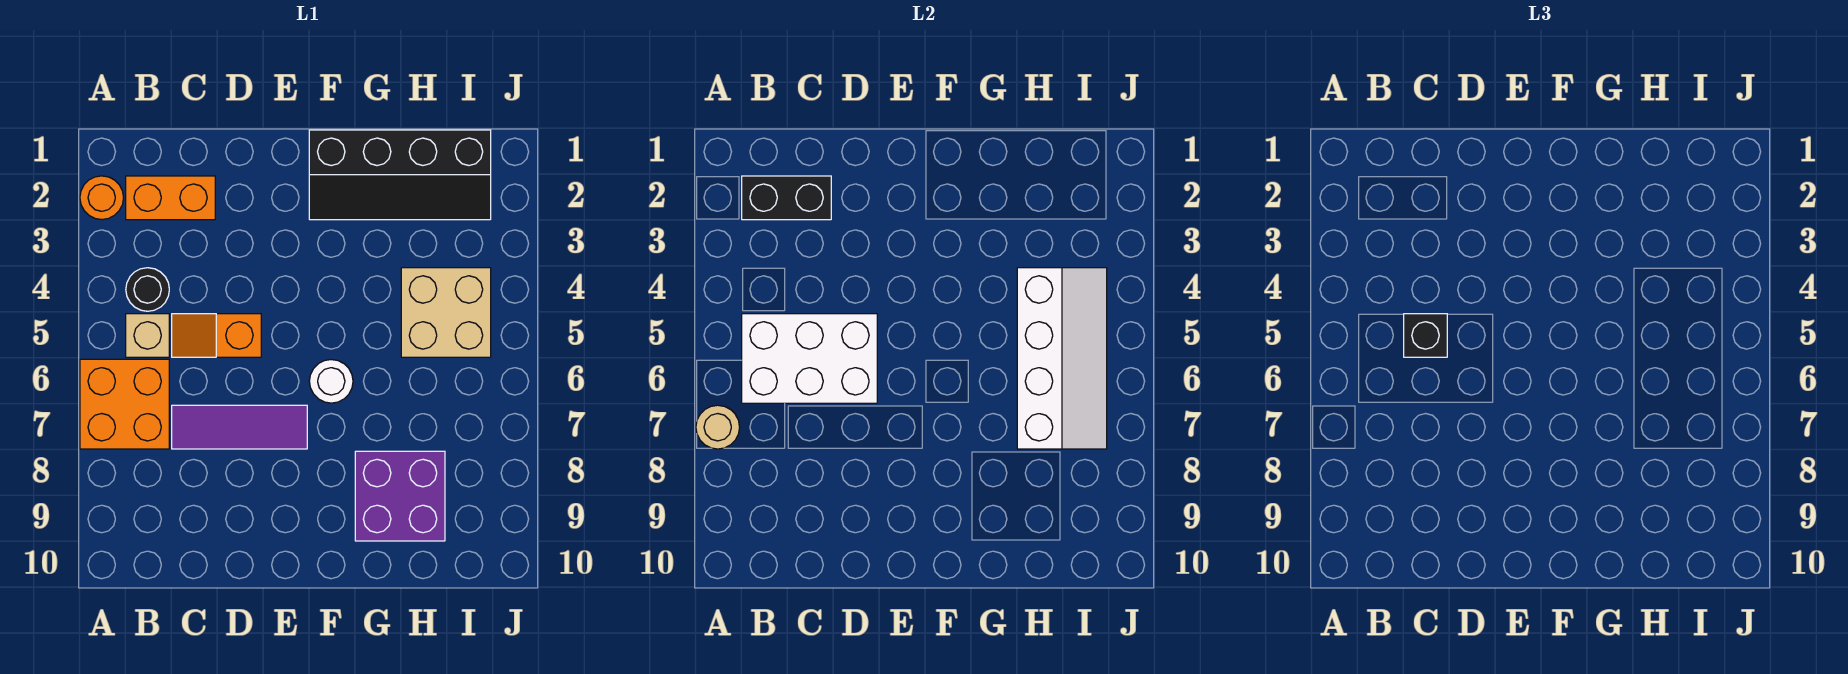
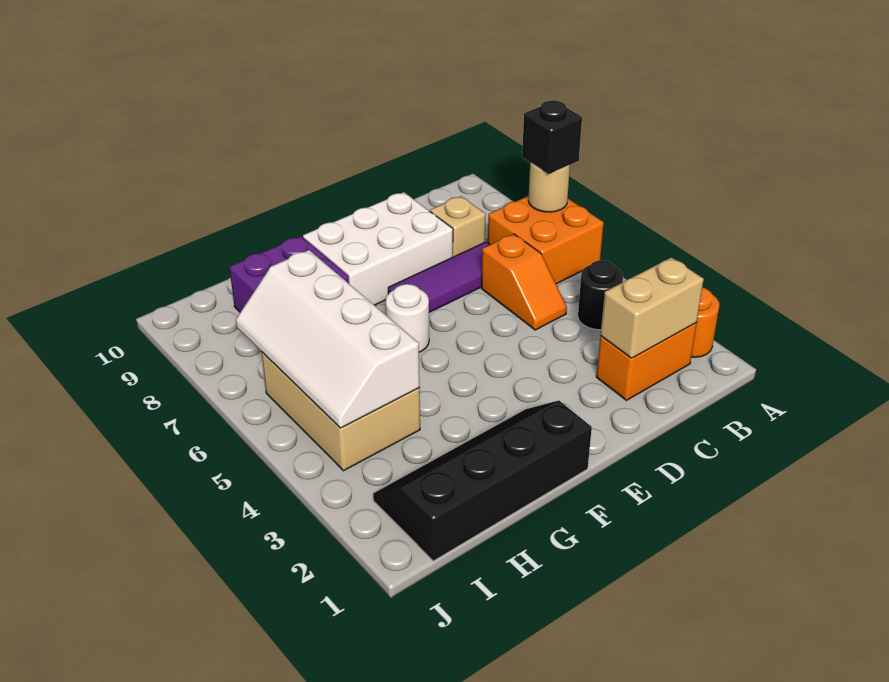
black brick B2:C2 level 2 -> tan brick B2:C2 level 2
tan brick B5 level 1 -> tan brick C8 level 1
white brick B5:D6 level 2 -> white brick D8:F9 level 1
orange slope C5:D5 level 1 top D -> orange slope C5:C6 level 1 top 6
black brick C5 level 3 -> black brick A7 level 3
tan brick H4:I5 level 1 -> tan brick H4:I6 level 1

